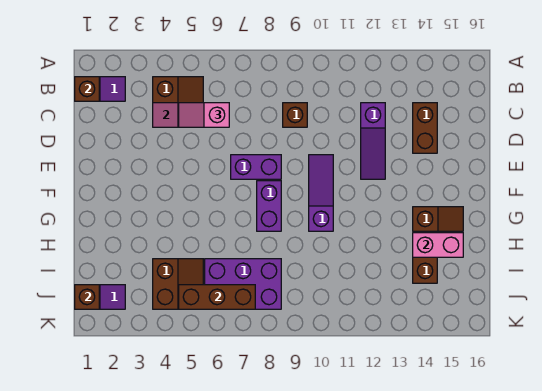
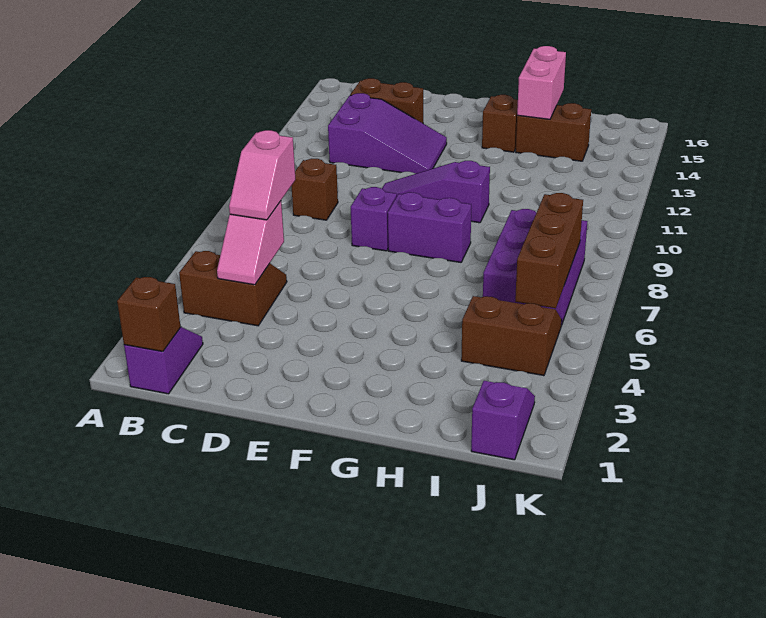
purple slope C12:E12 level 1 top C -> purple slope C12:E13 level 1 top C
purple brick E7:E8 level 1 -> purple brick E8 level 1
brown brick J1 level 2 -> none

